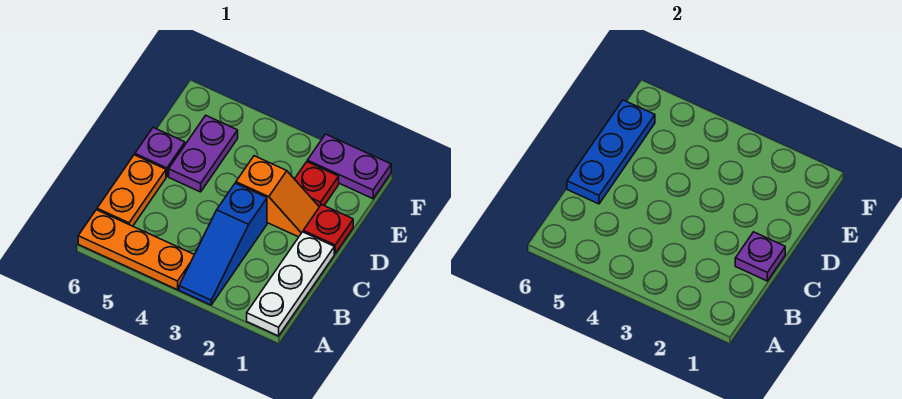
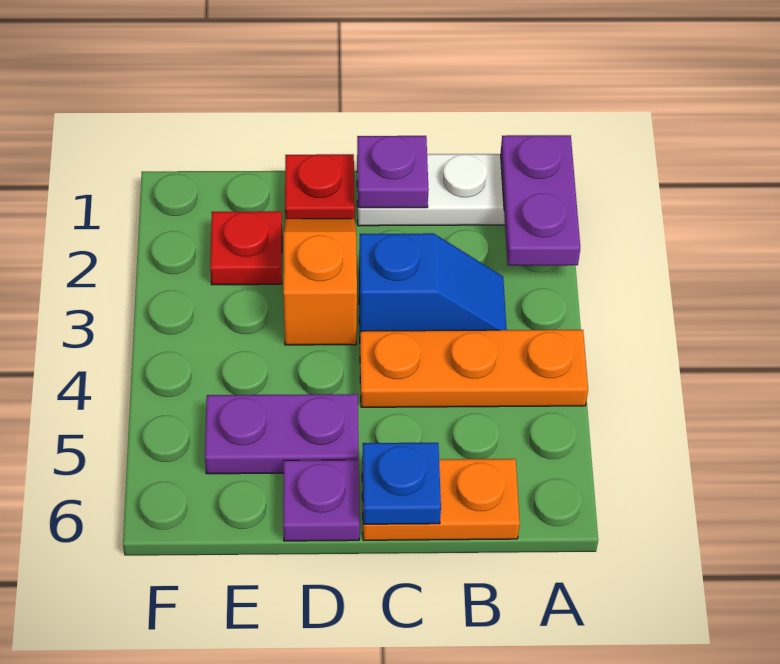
blue slope A3:C3 level 1 top C -> blue slope B3:C3 level 1 top C
orange plate A4:A6 level 1 -> orange plate A4:C4 level 1
blue plate C6:E6 level 2 -> blue plate C6 level 2
purple plate F1:F2 level 1 -> purple plate A1:A2 level 2

